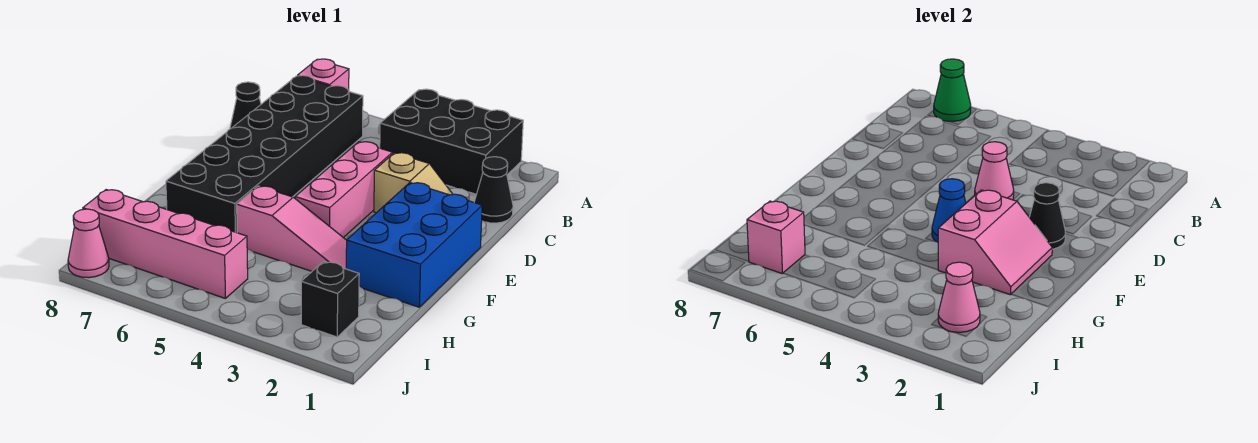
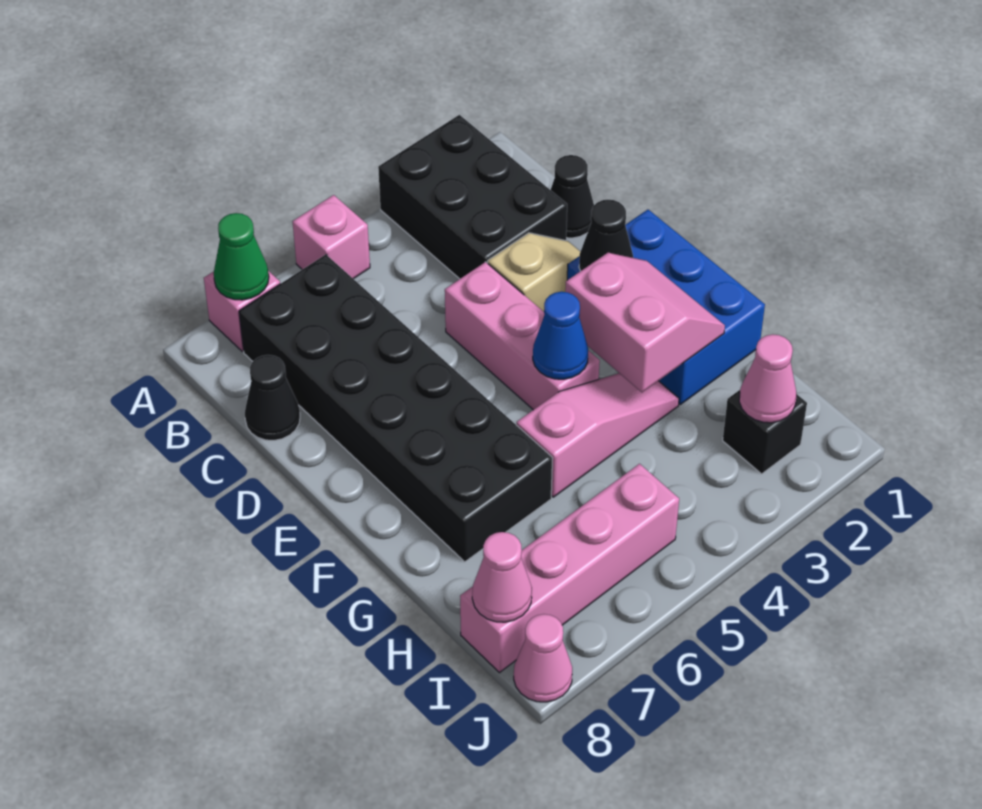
black brick A2:B4 level 1 -> black brick A2:C3 level 1
pink cone D4 level 2 -> pink cone I8 level 2
pink brick I7 level 2 -> pink brick A5 level 1

